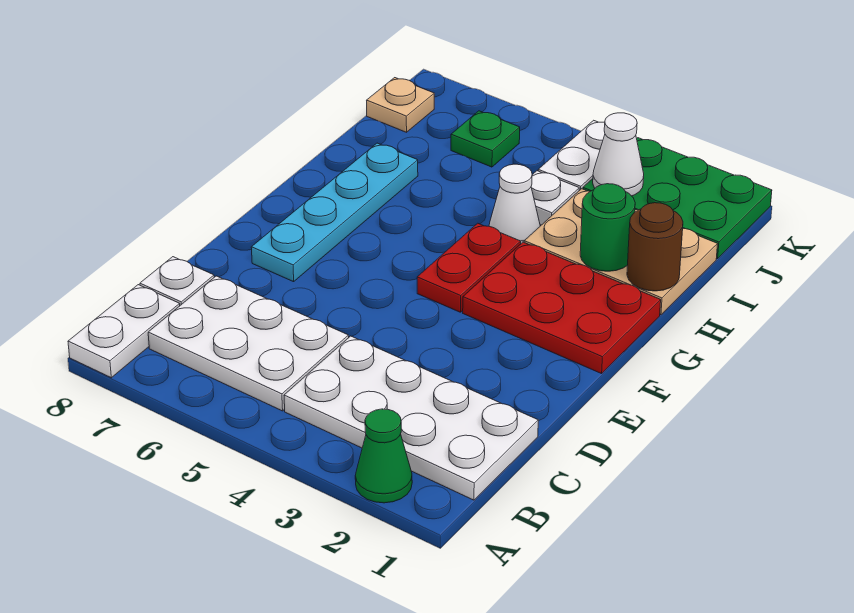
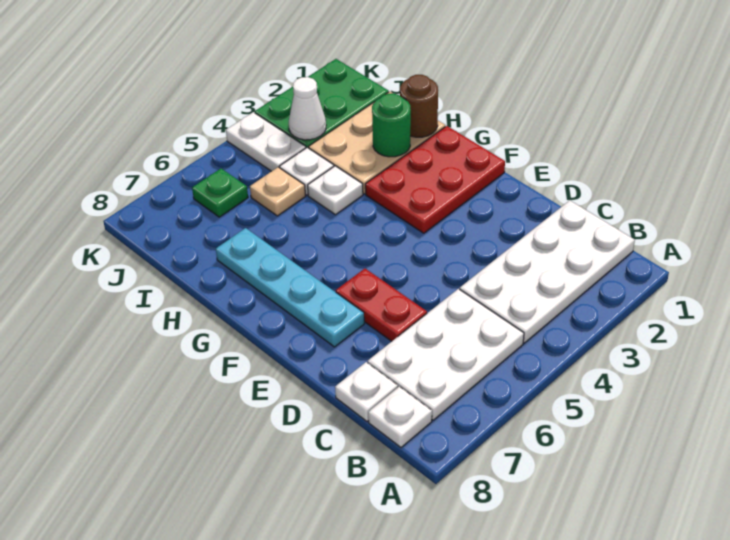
green cone A2 level 1 -> none
white plate A8:B8 level 1 -> white plate B8 level 1
red plate F4:G4 level 1 -> red plate D6:E6 level 1
white cone H4 level 1 -> white plate H4 level 1
tan plate J8 level 1 -> tan plate I5 level 1

